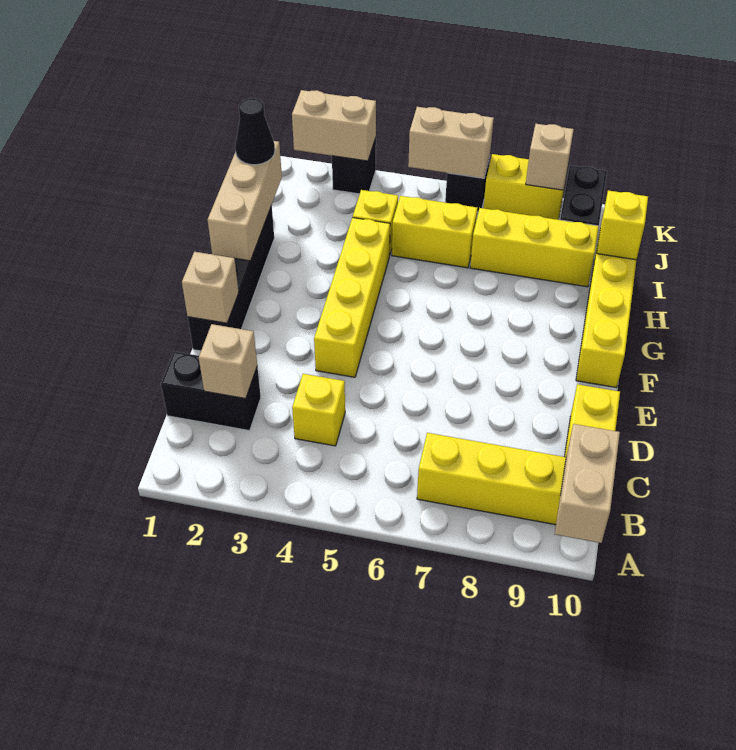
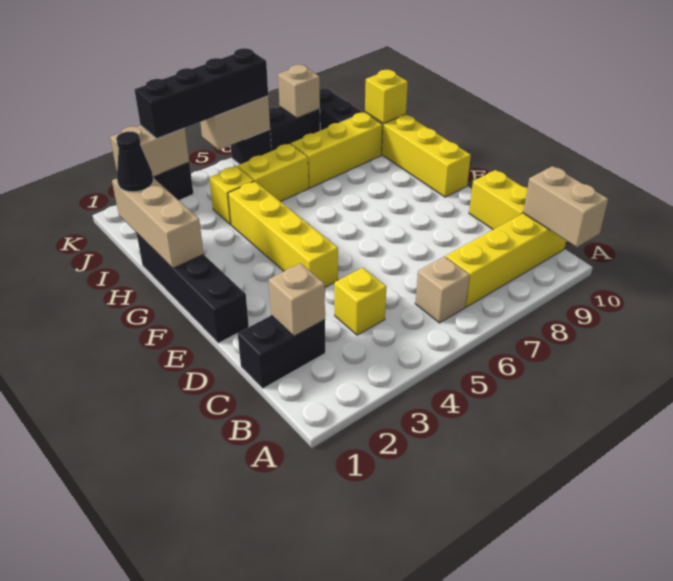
tan brick E1 level 2 -> tan brick B6 level 1
none -> black brick K3:K6 level 3
yellow brick K7:K8 level 1 -> black brick K7:K8 level 1

